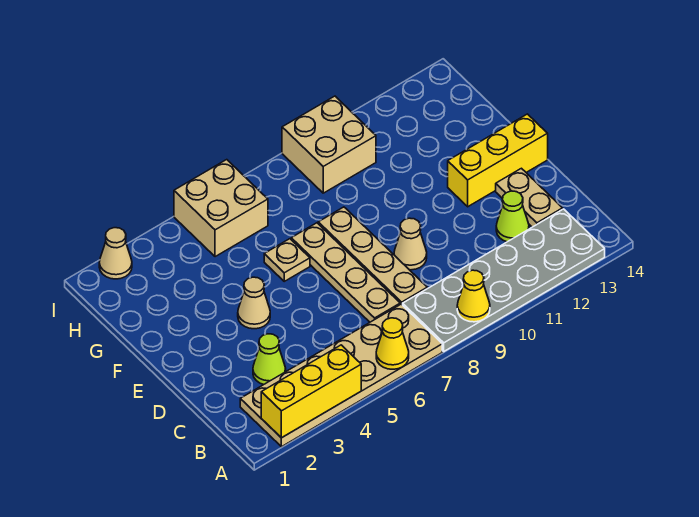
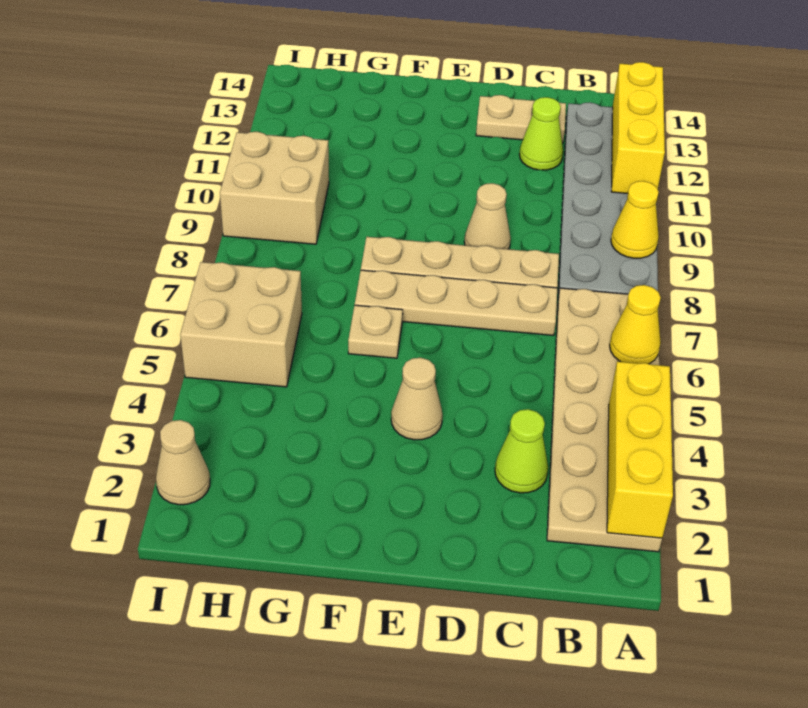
yellow brick E12:E14 level 1 -> yellow brick A11:A13 level 2

